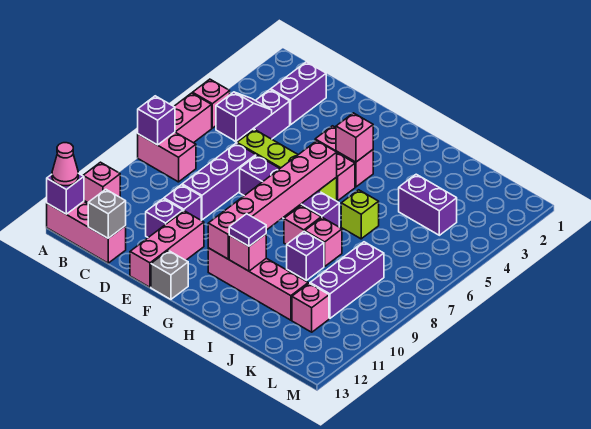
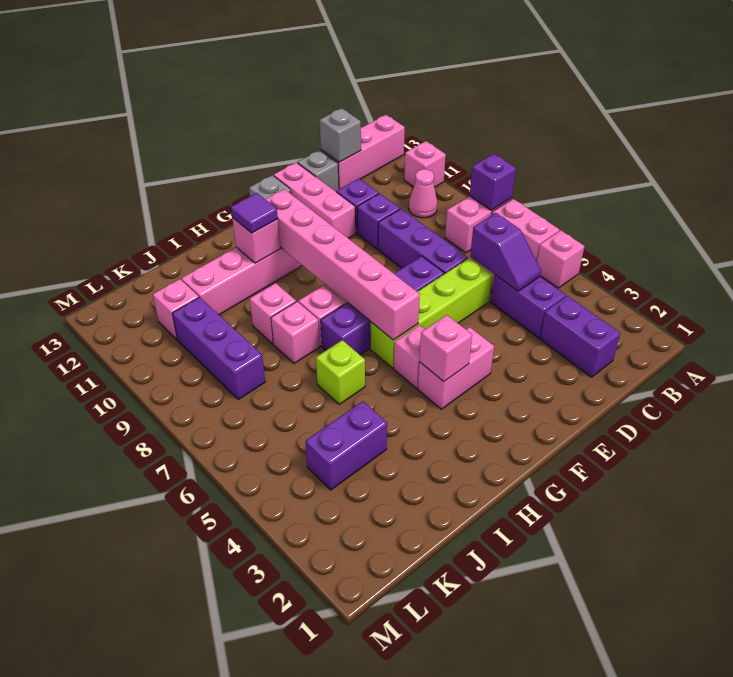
purple brick A13 level 2 -> none
pink cone A13 level 3 -> pink cone B10 level 1
none -> grey brick D13 level 1
purple brick I9 level 1 -> pink brick I9 level 1

